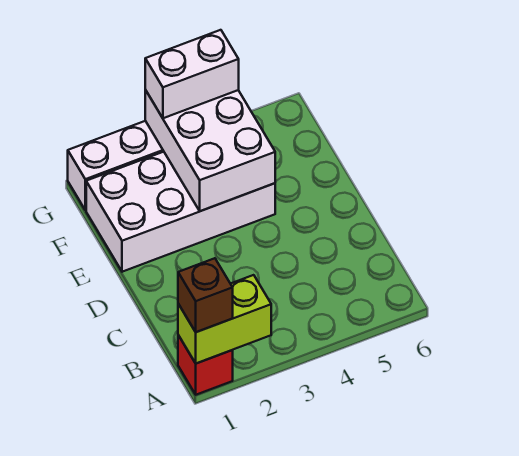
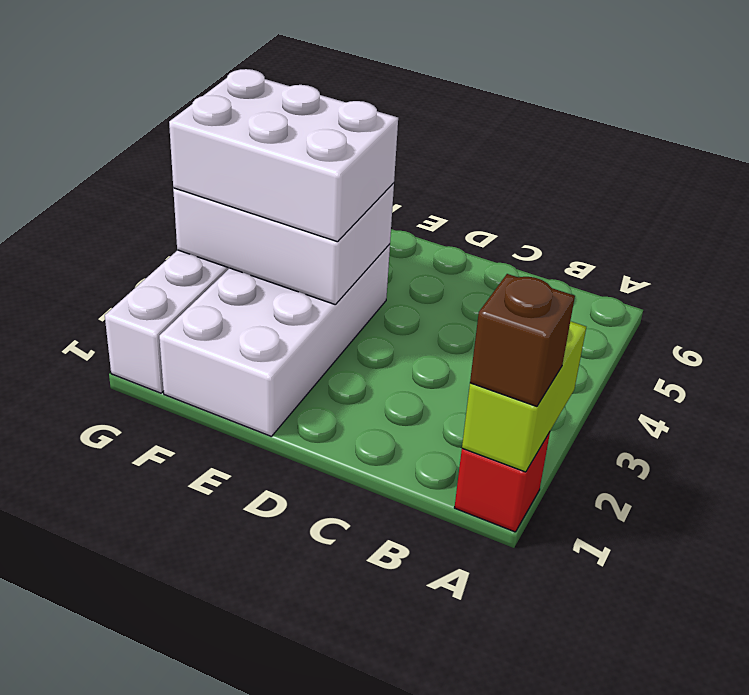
white brick G3:G4 level 3 -> white brick E3:G4 level 3

